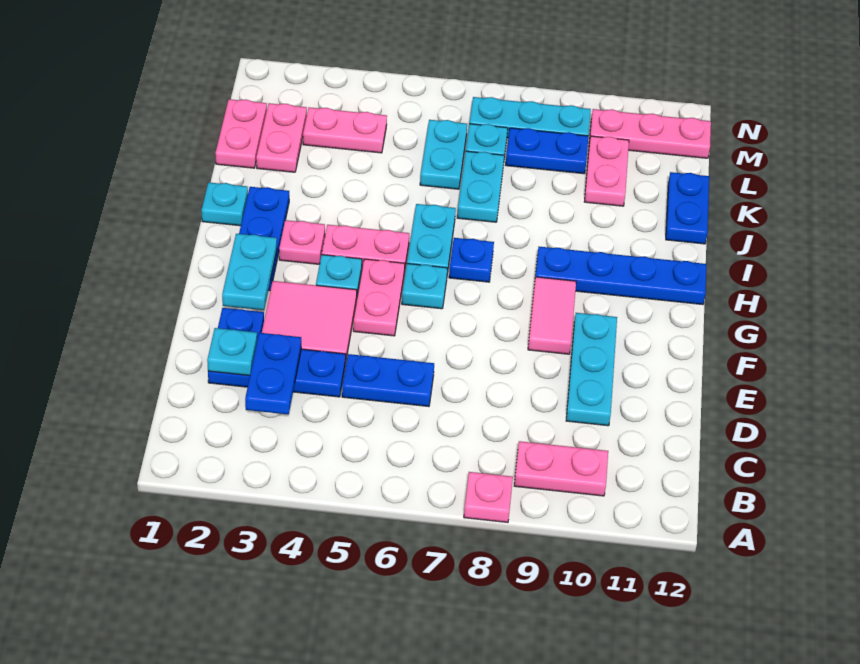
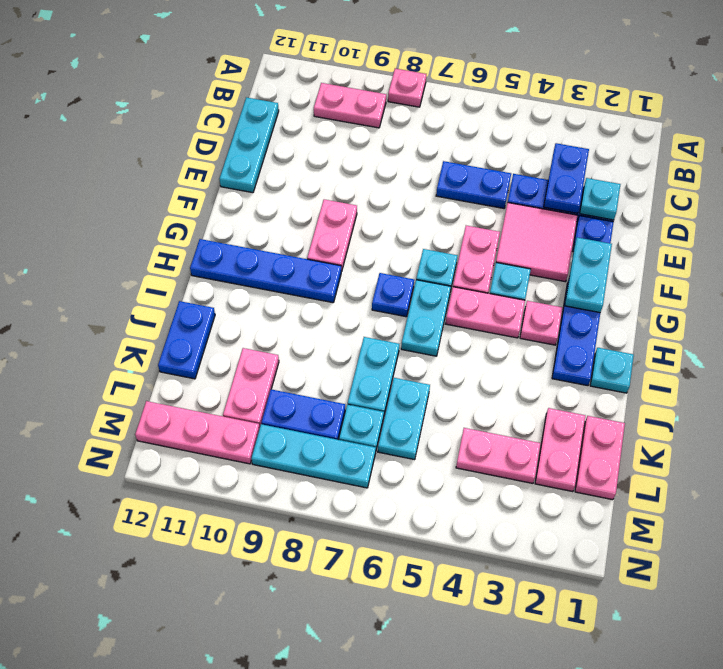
cyan plate D10:F10 level 1 -> cyan plate C12:E12 level 1
pink tile F9:G9 level 1 -> pink plate F9:G9 level 1

